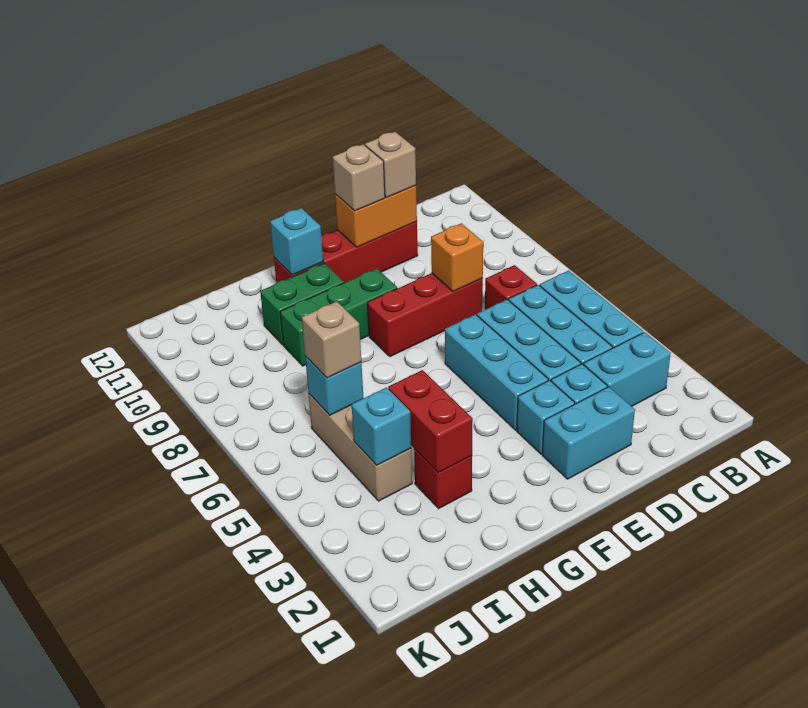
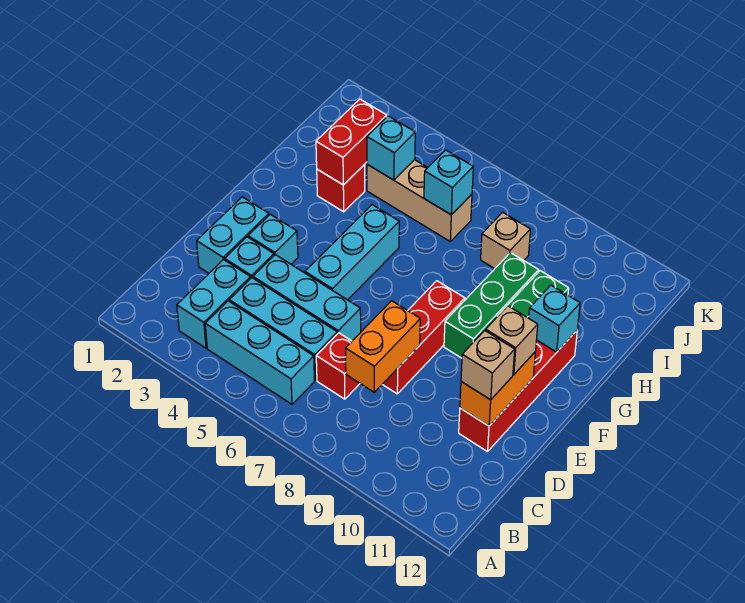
orange brick D8 level 2 -> orange brick C8:D8 level 2
cyan brick E4:E6 level 1 -> cyan brick E5:G5 level 1
red brick H3:H4 level 2 -> red brick H3:I3 level 2
tan brick I6 level 3 -> tan brick I8 level 1

